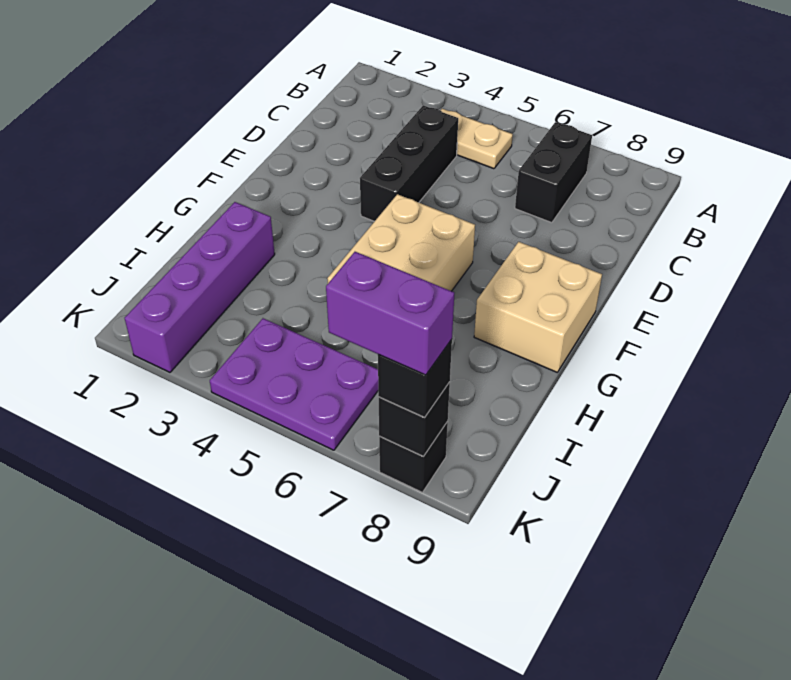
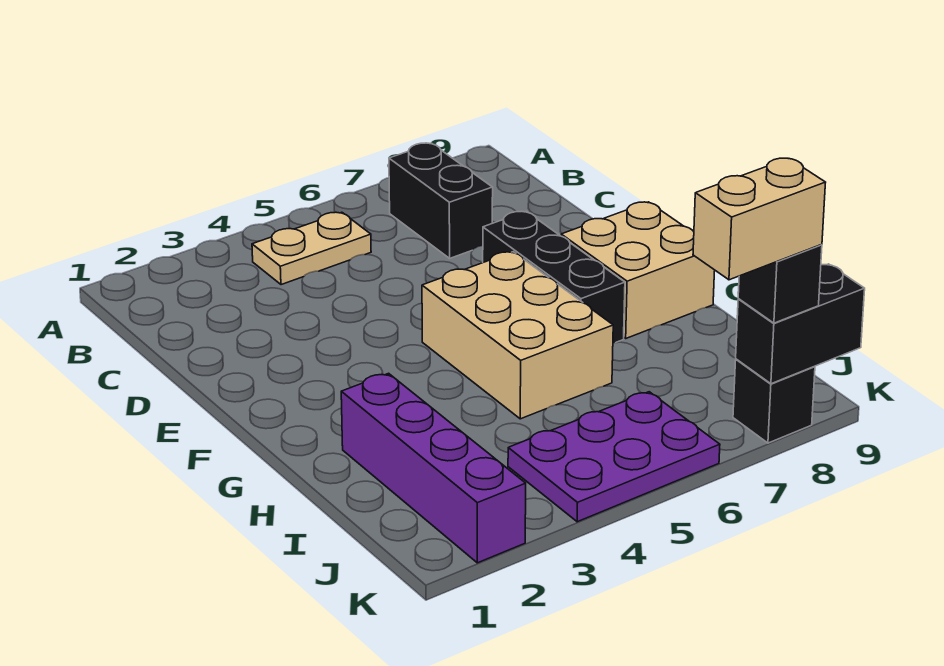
black brick C4:E4 level 1 -> black brick E7:G7 level 1
purple brick K7:K8 level 4 -> tan brick K7:K8 level 4
black brick K8 level 2 -> black brick K8:K9 level 2

